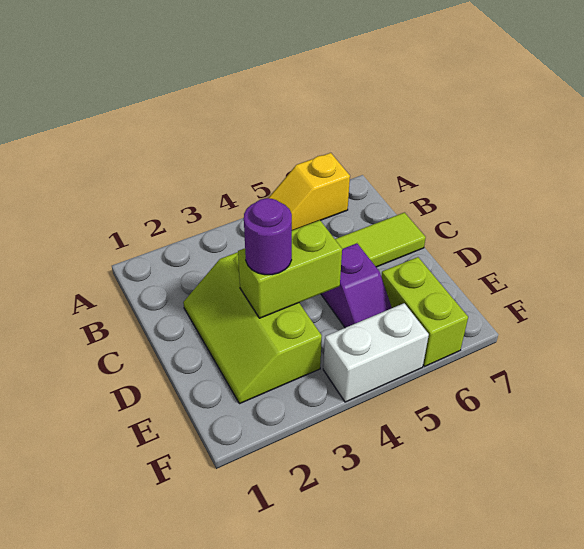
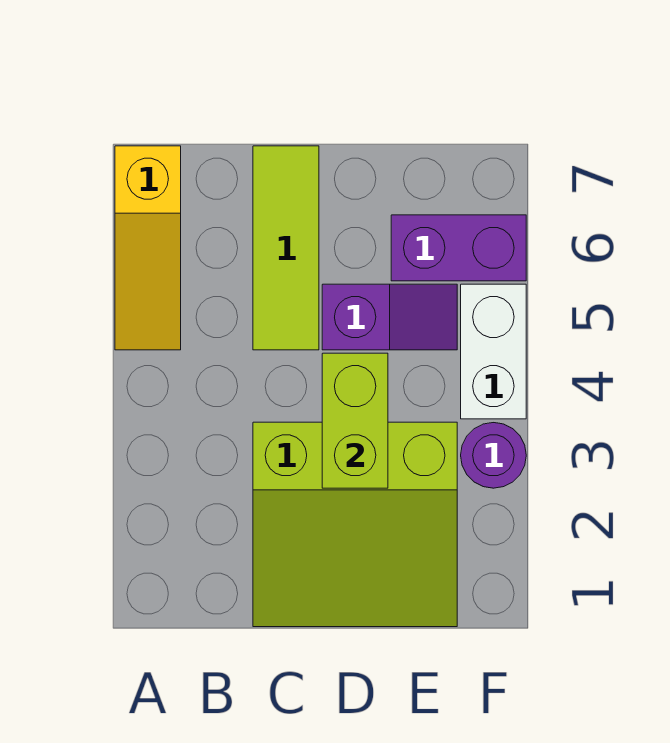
yellow slope A5:A6 level 1 top 6 -> yellow slope A5:A7 level 1 top 7
lime slope C2:E3 level 1 top 3 -> lime slope C1:E3 level 1 top 3
purple round brick D3 level 3 -> purple round brick F3 level 1
lime brick E6:F6 level 1 -> purple brick E6:F6 level 1

